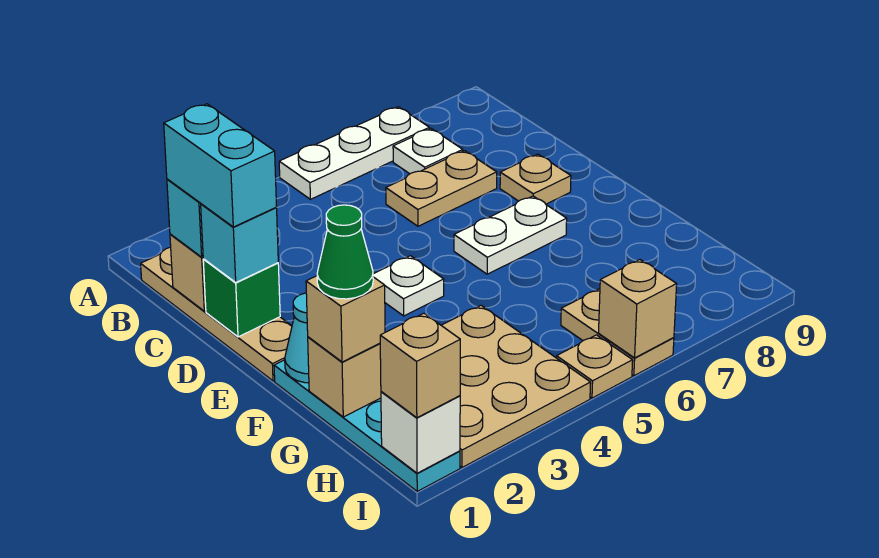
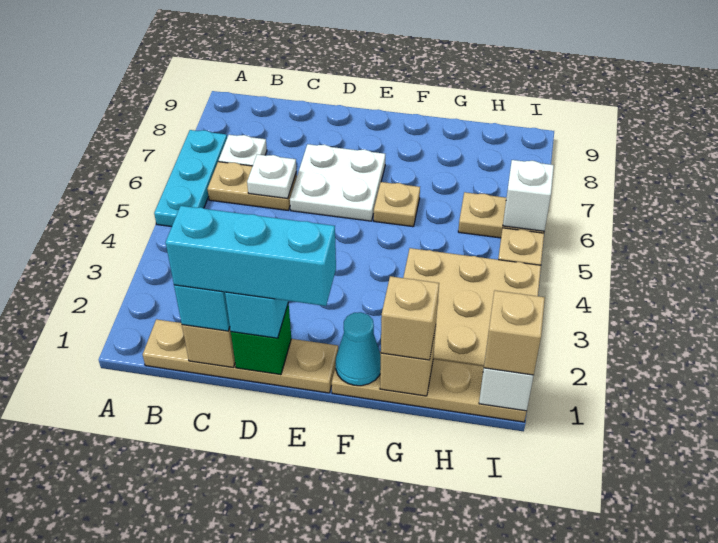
white plate A5:A7 level 1 -> cyan plate A5:A7 level 1
cyan brick C1:D1 level 4 -> cyan brick C1:E1 level 4
tan plate C6:C7 level 1 -> tan plate B6:C6 level 1
tan plate D8 level 1 -> tan plate F6 level 1
white plate E4 level 1 -> white plate C6 level 2
white plate E6:E7 level 1 -> white plate D6:E7 level 1
cyan plate F1:I1 level 1 -> tan plate F1:I1 level 1
green cone G1 level 4 -> none
tan brick I6 level 2 -> white brick I6 level 2

